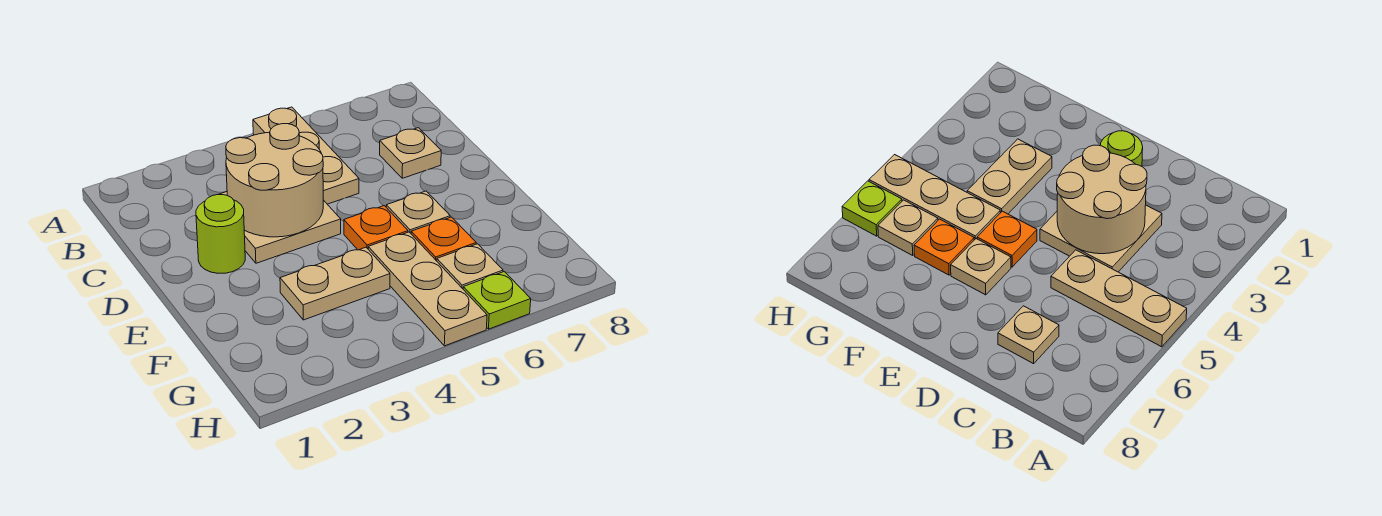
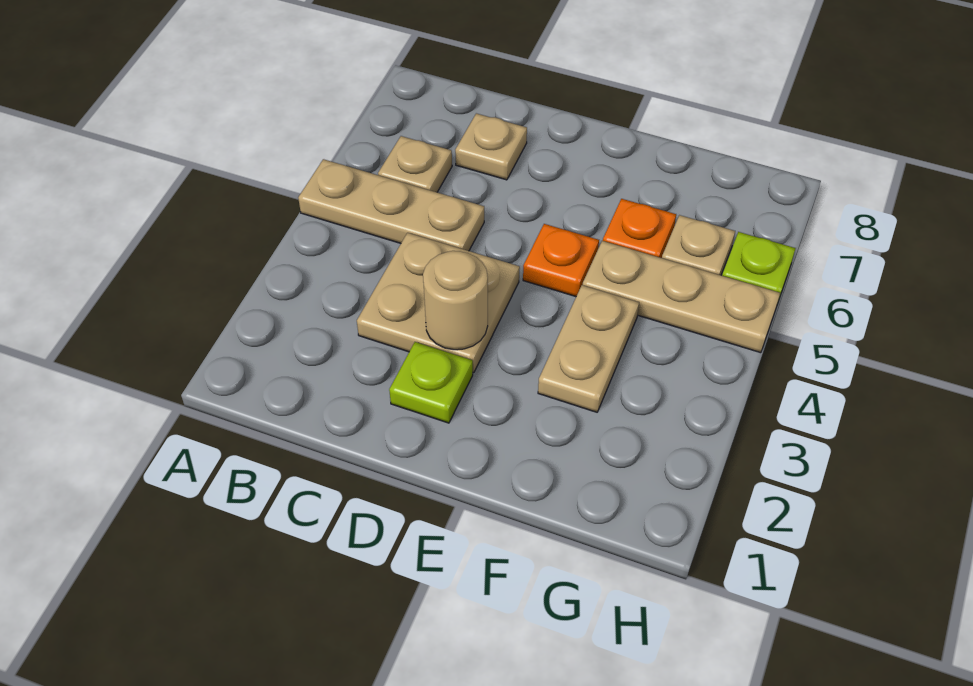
tan round brick C3:D4 level 2 -> tan round brick D3 level 2
lime round brick D2 level 1 -> lime plate D2 level 1
tan plate E6 level 1 -> tan plate B6 level 1

